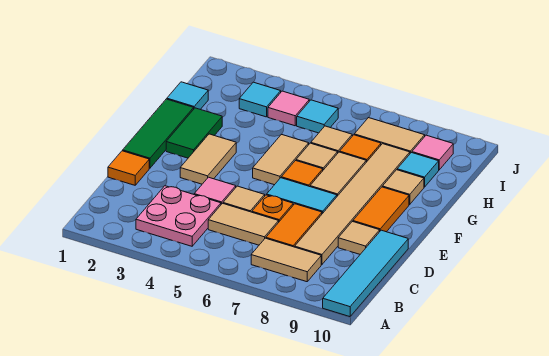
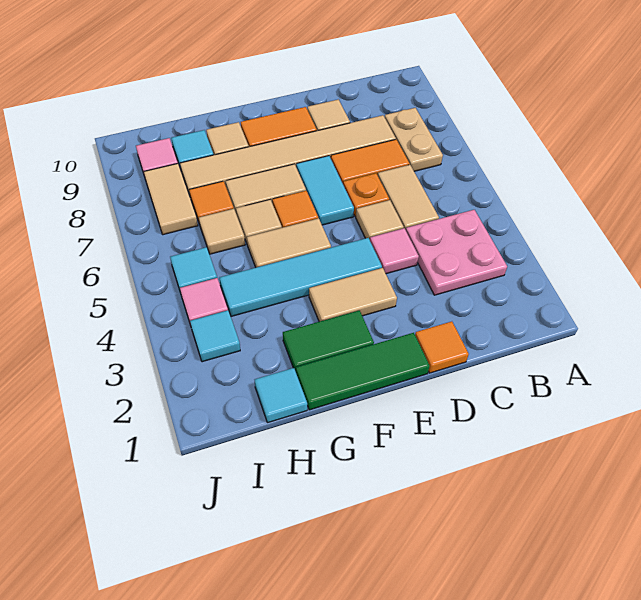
cyan tile A10:D10 level 1 -> cyan tile E4:H4 level 1
tan tile B7:B8 level 1 -> tan plate B7:B8 level 1

